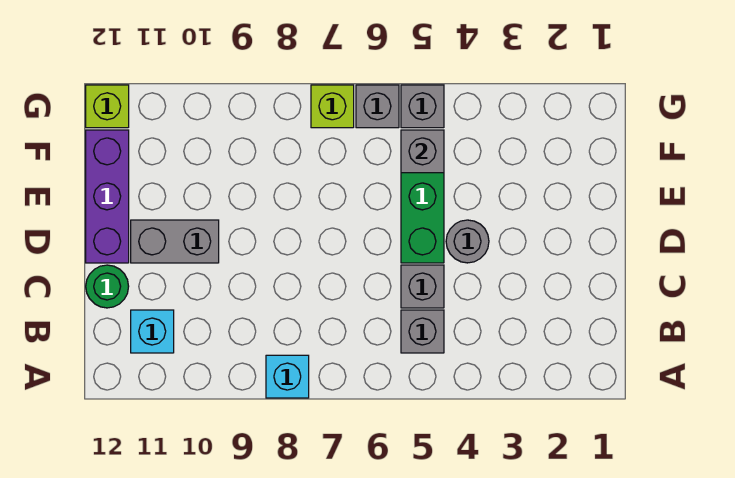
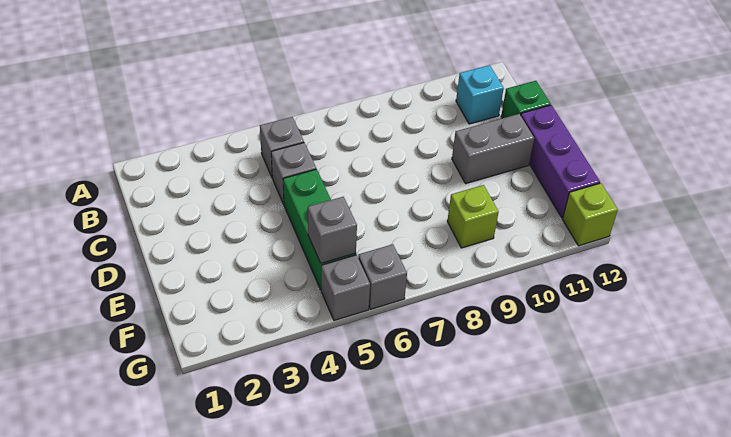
cyan brick A8 level 1 -> none
green round brick C12 level 1 -> green brick C12 level 1
grey round brick D4 level 1 -> none
lime brick G7 level 1 -> lime brick F9 level 1

